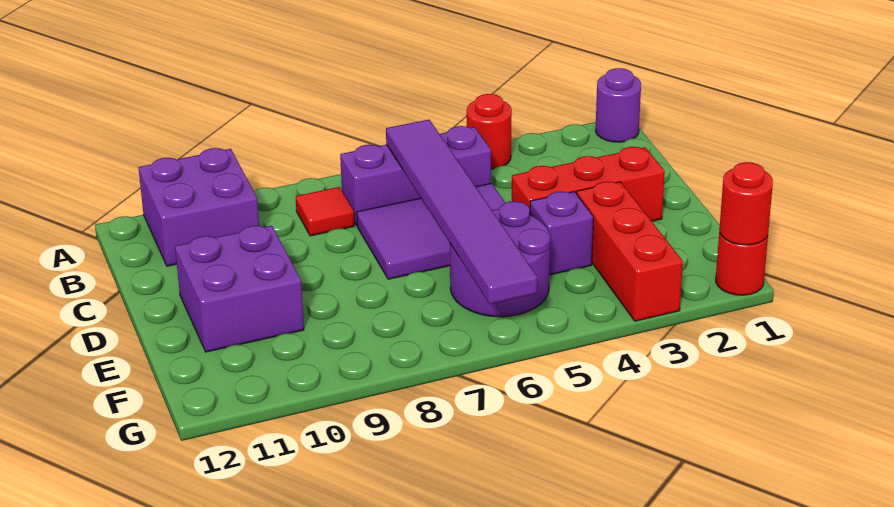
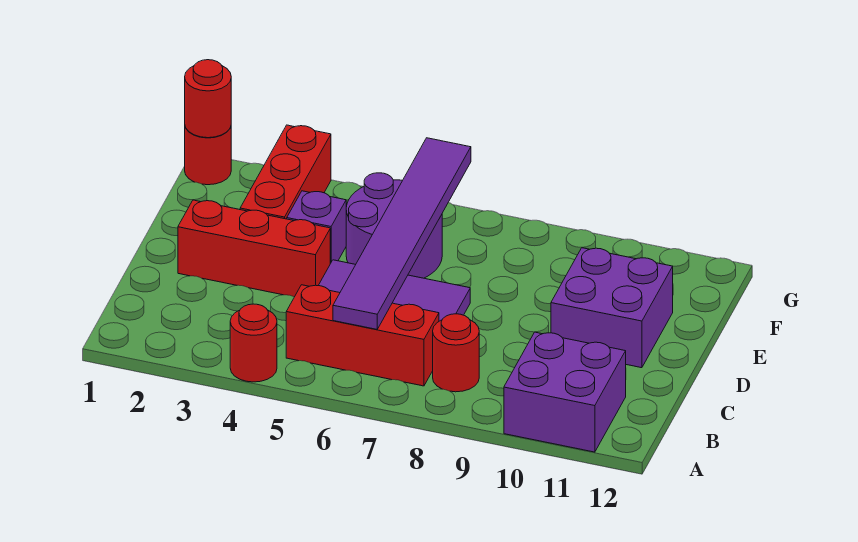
purple round brick A1 level 1 -> none
purple brick B5:B7 level 1 -> red brick B5:B7 level 1
red tile B8 level 1 -> red round brick B8 level 1

